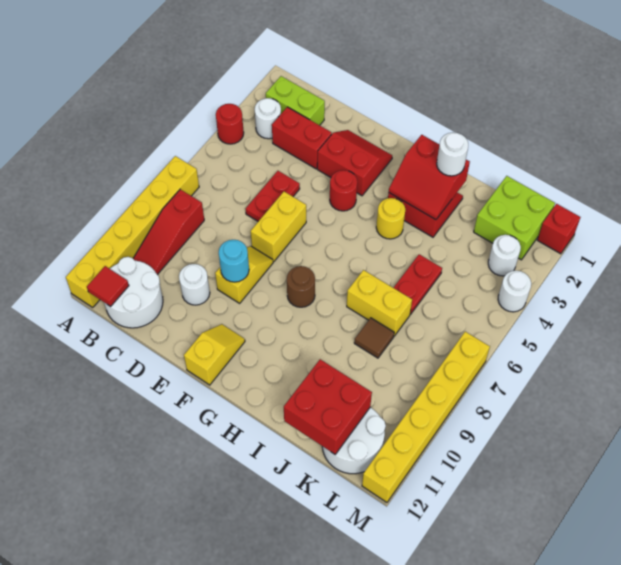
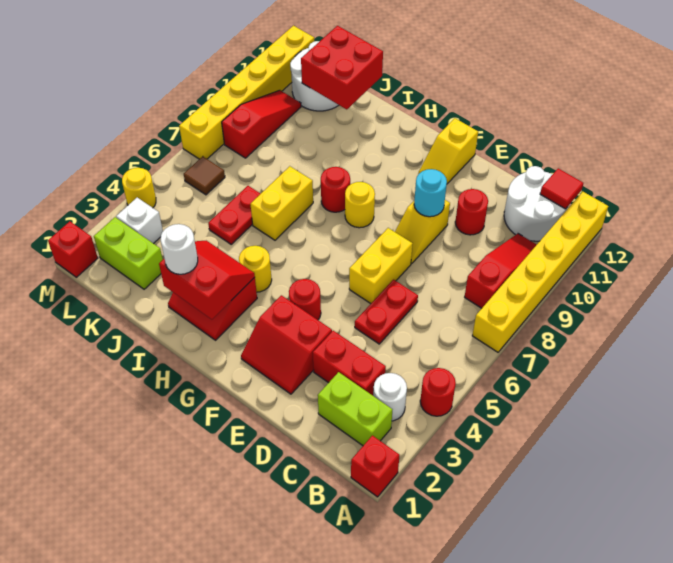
none -> red brick A1 level 1
white round brick D10 level 1 -> red round brick D10 level 1
brown round brick G8 level 1 -> yellow round brick G8 level 1
none -> red round brick H8 level 1
yellow brick I7:J7 level 1 -> yellow brick I6:I7 level 1
brown tile J8 level 1 -> brown tile L6 level 1
lime brick K1:L2 level 1 -> lime brick K2:L2 level 1
white round brick L3 level 1 -> white brick L3 level 1
none -> red slope L8:L10 level 1 top 8
white round brick M4 level 1 -> yellow round brick M4 level 1

